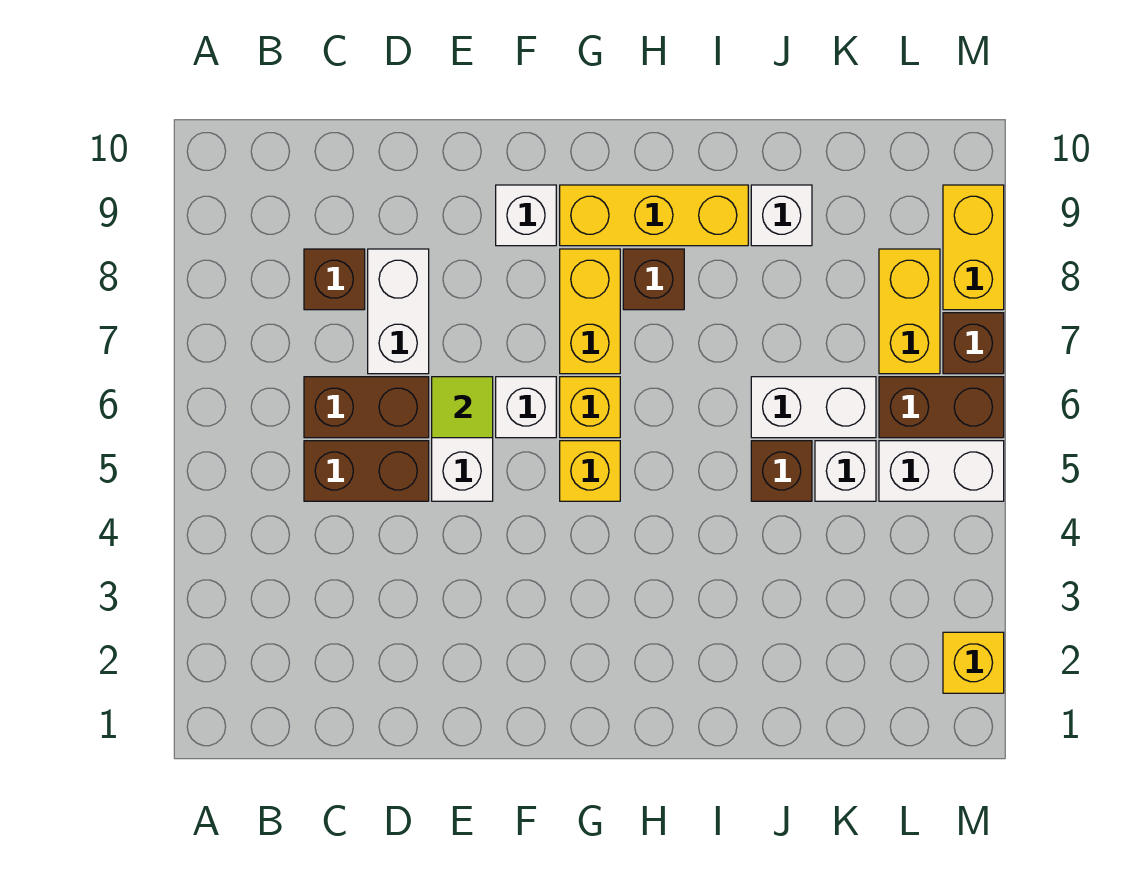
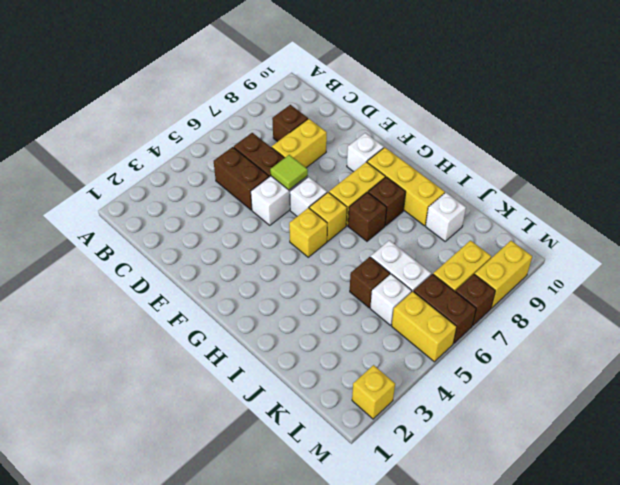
white brick D7:D8 level 1 -> yellow brick D7:D8 level 1
none -> brown brick H7 level 1
white brick L5:M5 level 1 -> yellow brick L5:M5 level 1

